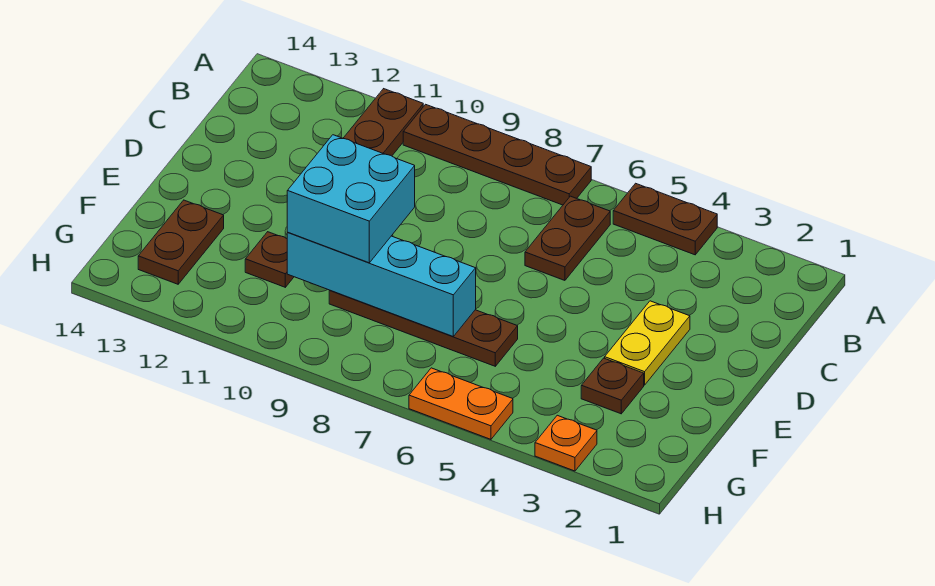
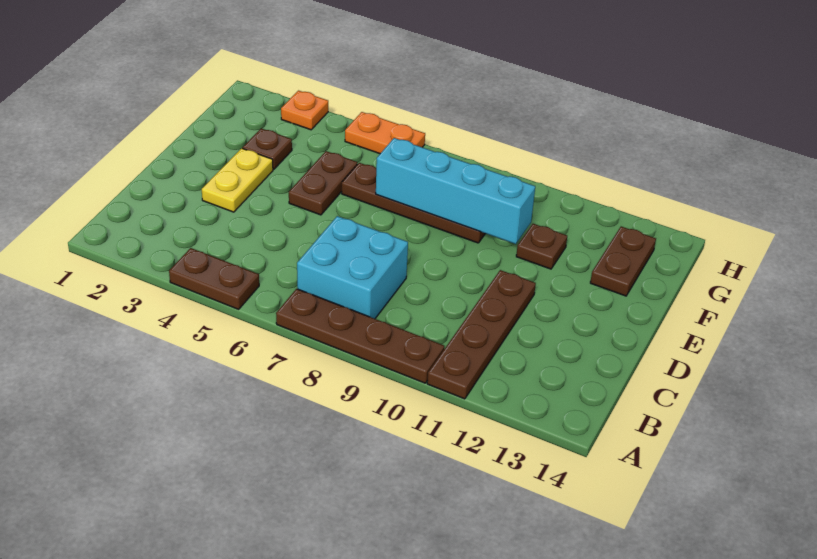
brown plate B6:C6 level 1 -> brown plate E5:F5 level 1
cyan brick E9:F10 level 3 -> cyan brick B7:C8 level 1

